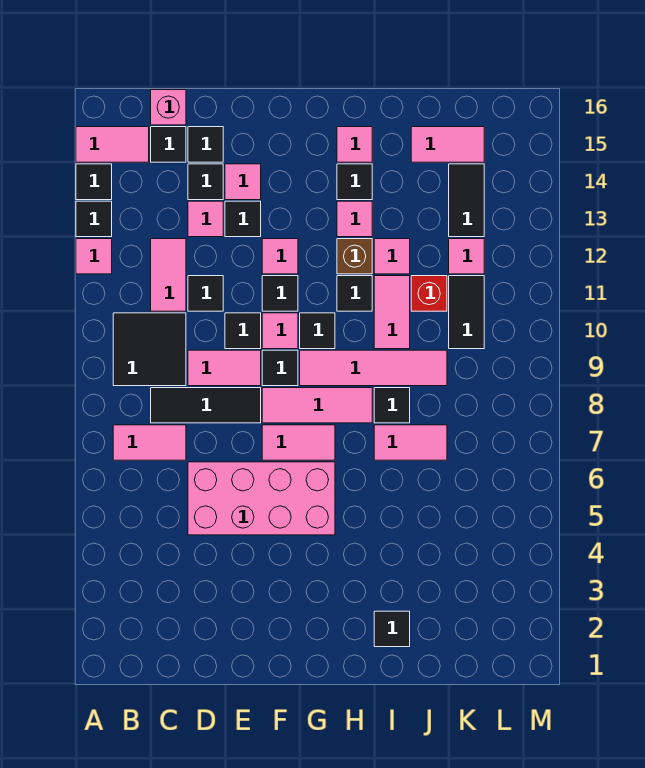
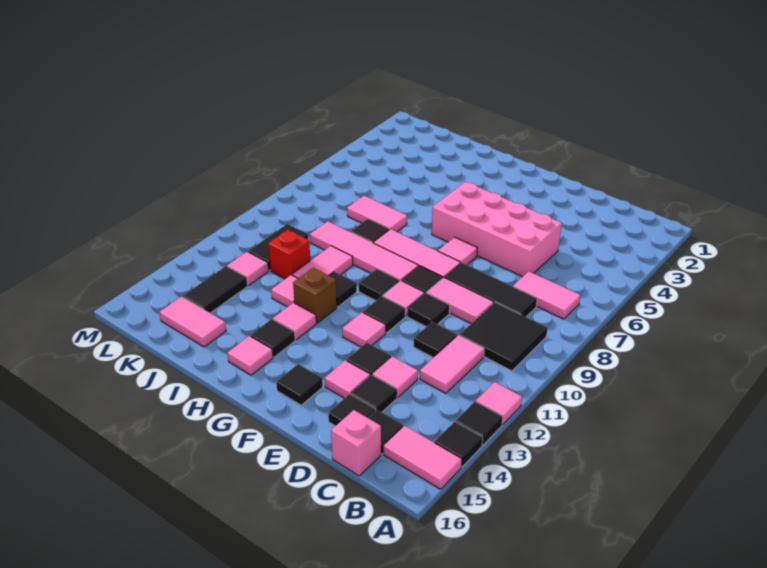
pink tile F7:G7 level 1 -> pink tile F7 level 1
black tile I2 level 1 -> black tile F15 level 1

